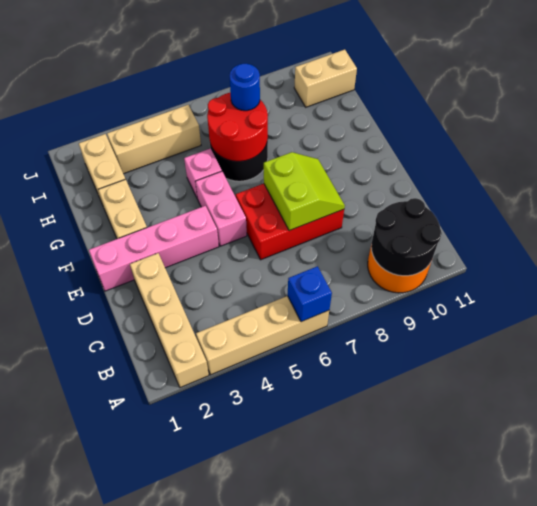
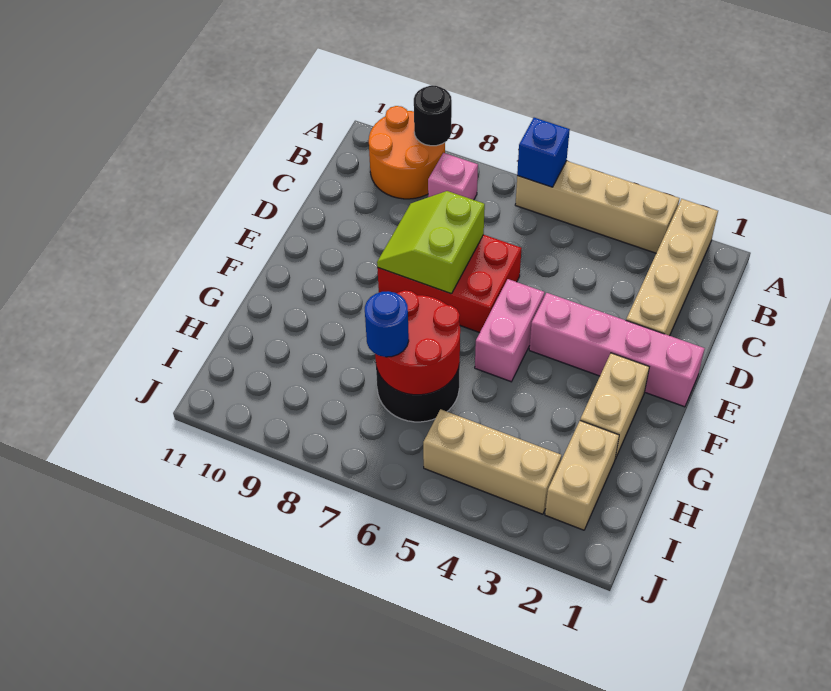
black round brick A9:B10 level 2 -> black round brick A9 level 2
pink brick G5 level 1 -> pink brick B8 level 1
tan brick I10:I11 level 1 -> none

